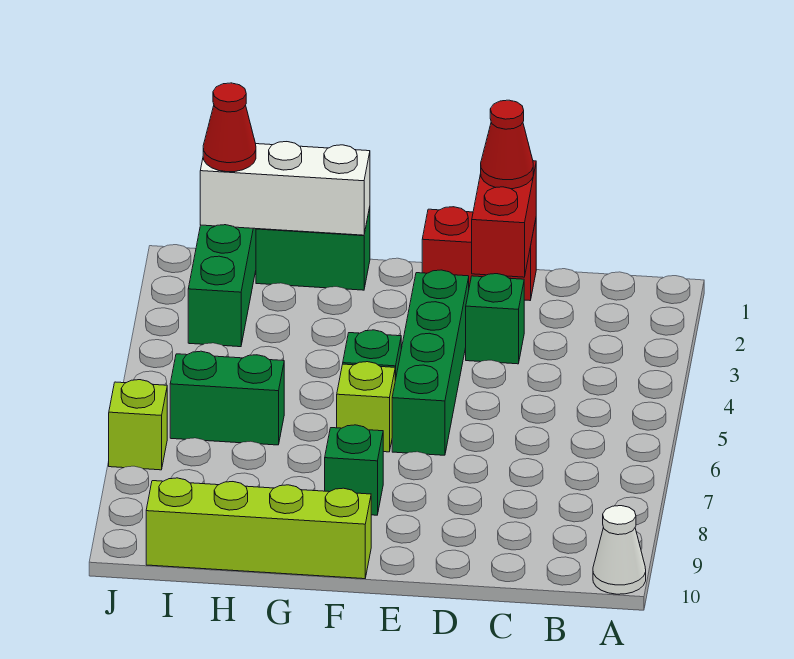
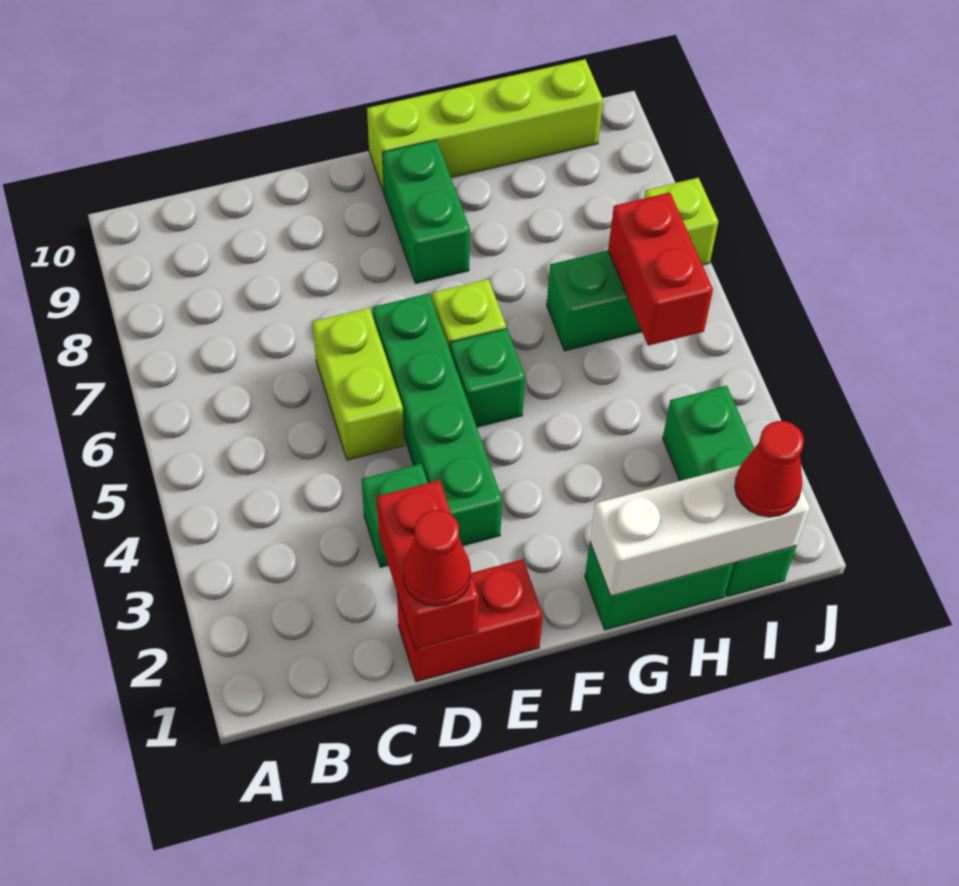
white cone A10 level 1 -> none
none -> lime brick D5:D6 level 1
green brick F8 level 1 -> green brick F8:F9 level 1
none -> red brick I5:I6 level 2

